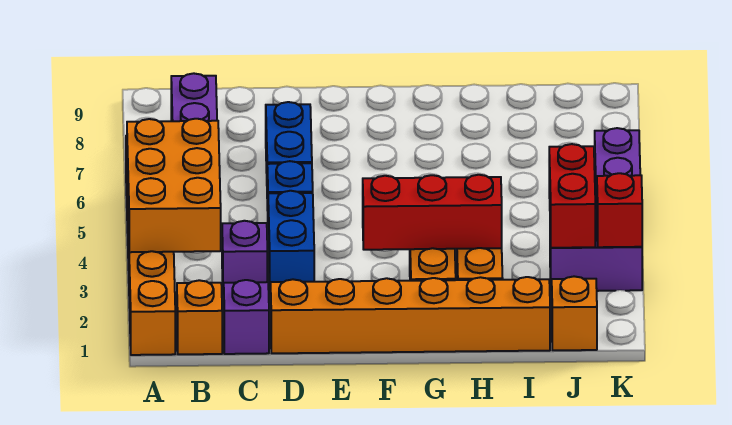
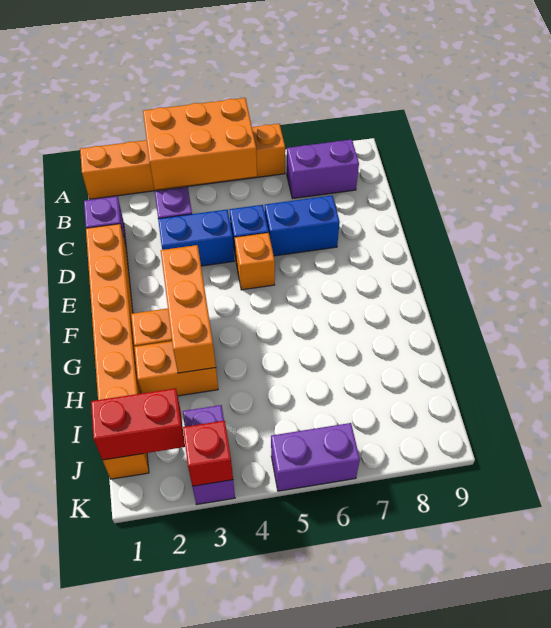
orange brick B1 level 1 -> orange brick E5 level 1
red brick F3:H3 level 2 -> orange brick F3:H3 level 2
red brick J3:J4 level 2 -> red brick J1:J2 level 2

